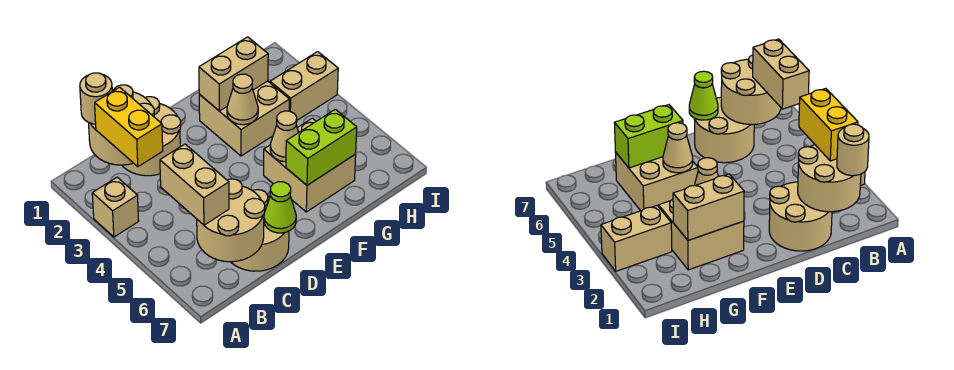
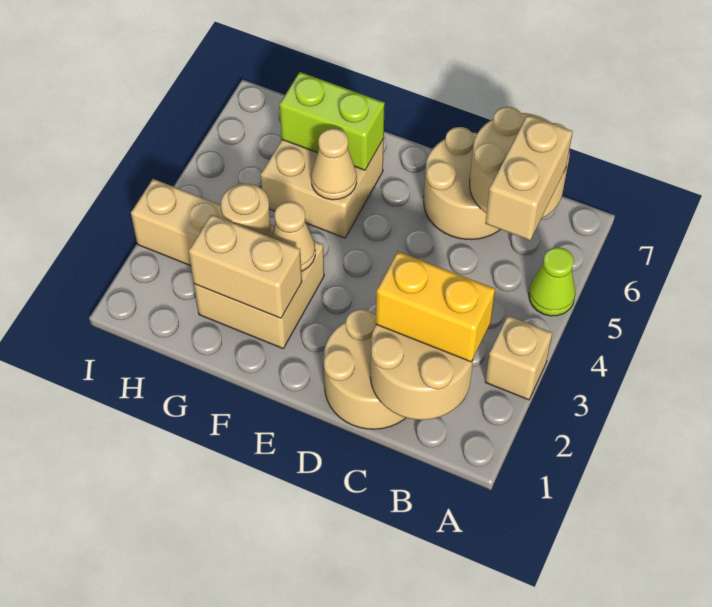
tan round brick B1 level 3 -> tan round brick G3 level 2
yellow brick B2:B3 level 3 -> yellow brick B2:C2 level 3
lime cone D7 level 2 -> lime cone A5 level 1

